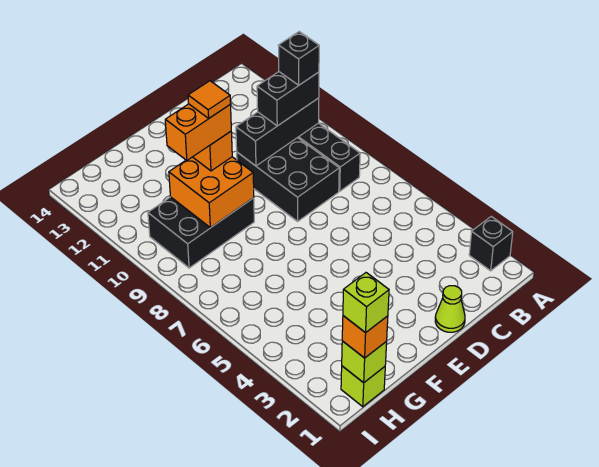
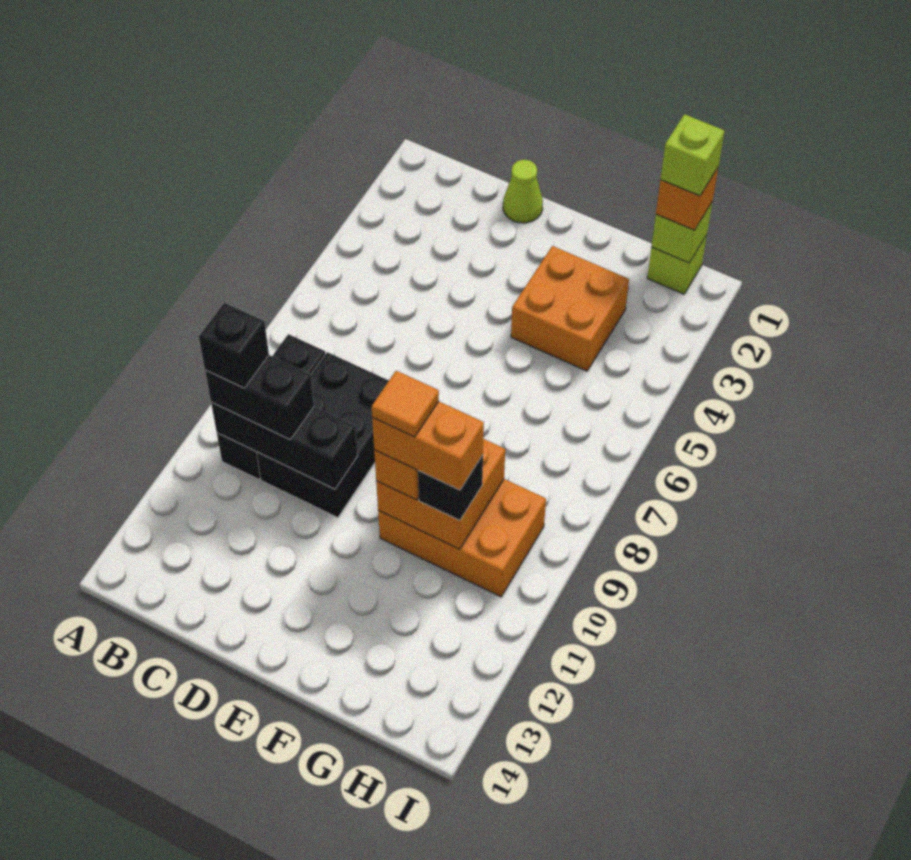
black brick A2 level 1 -> black brick G10 level 3
none -> orange brick F3:G4 level 1
black brick F9:H10 level 1 -> orange brick F9:H10 level 1

